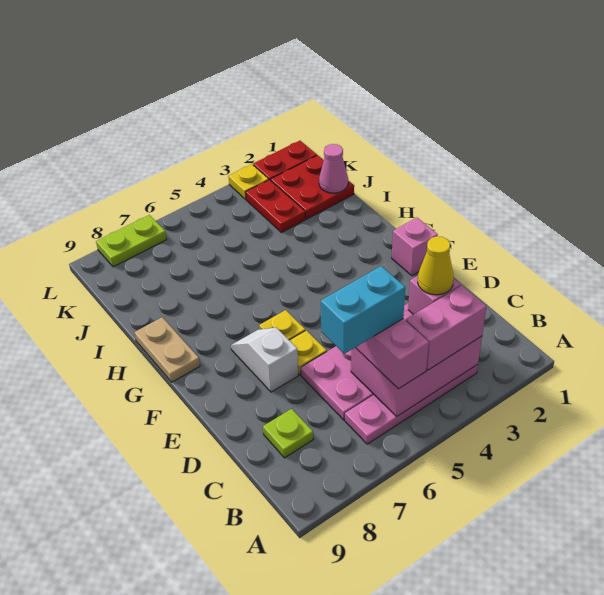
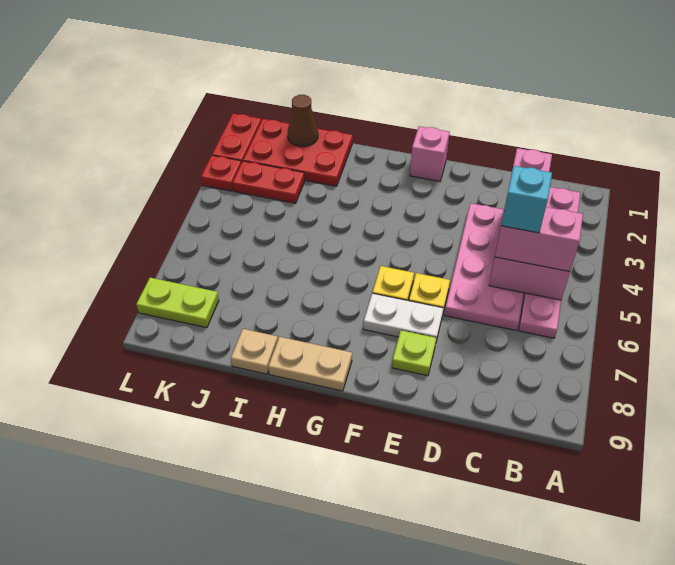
pink brick B3:B4 level 3 -> none
yellow cone C3 level 4 -> none
cyan brick C5:C6 level 4 -> cyan brick C5 level 4
lime plate C8 level 1 -> lime plate E8 level 1
white slope E7:F7 level 1 top E -> white plate E7:F7 level 1
none -> tan plate I9 level 1
red plate J1:K2 level 1 -> red plate I1:K2 level 1
pink cone J1 level 2 -> brown cone J1 level 2
yellow plate L3 level 1 -> red plate L3 level 1
lime plate L7:L8 level 1 -> lime plate K8:L8 level 1

